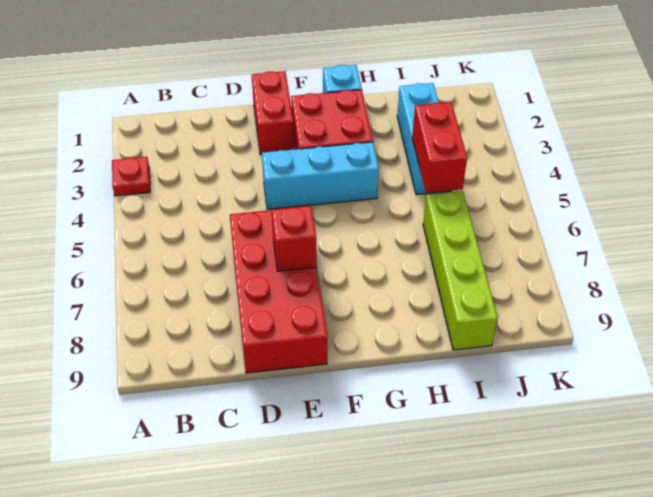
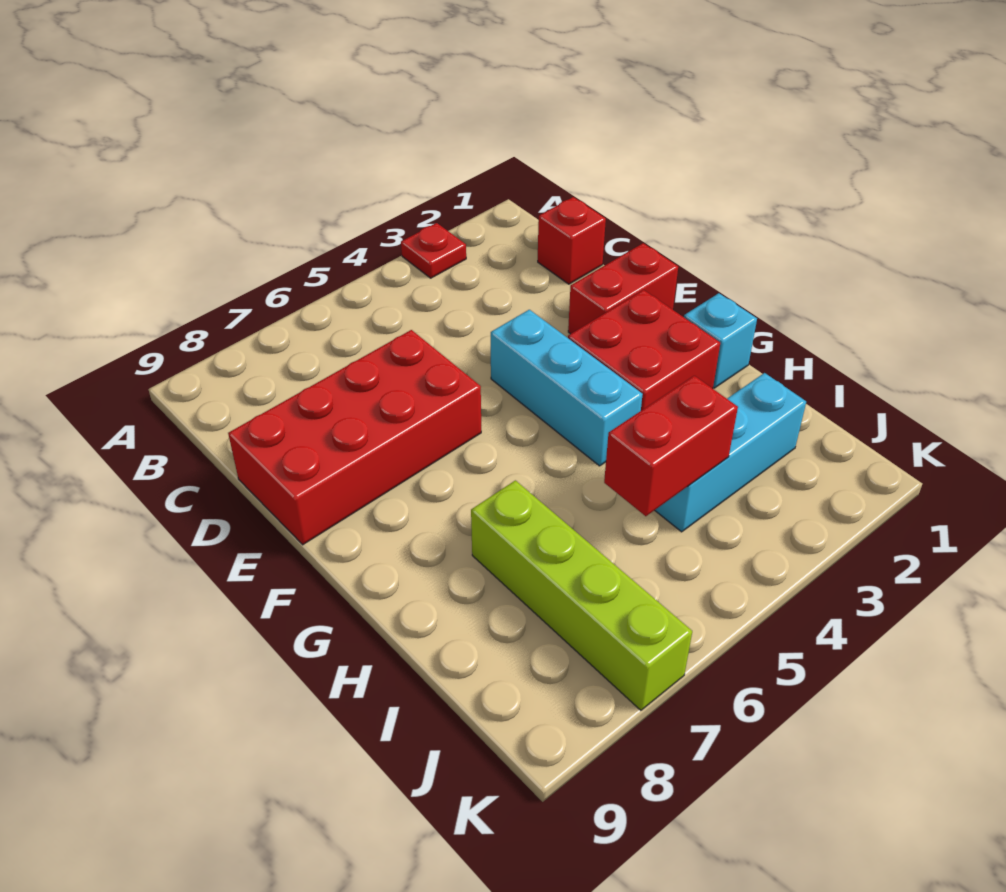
red brick E7 level 2 -> red brick C1 level 1
lime brick I6:I9 level 1 -> lime brick H7:K7 level 1

